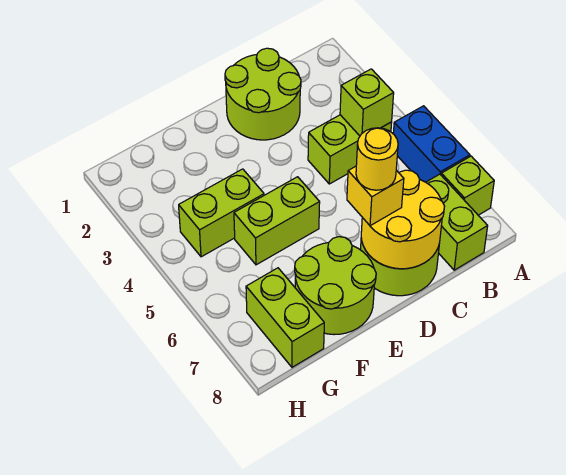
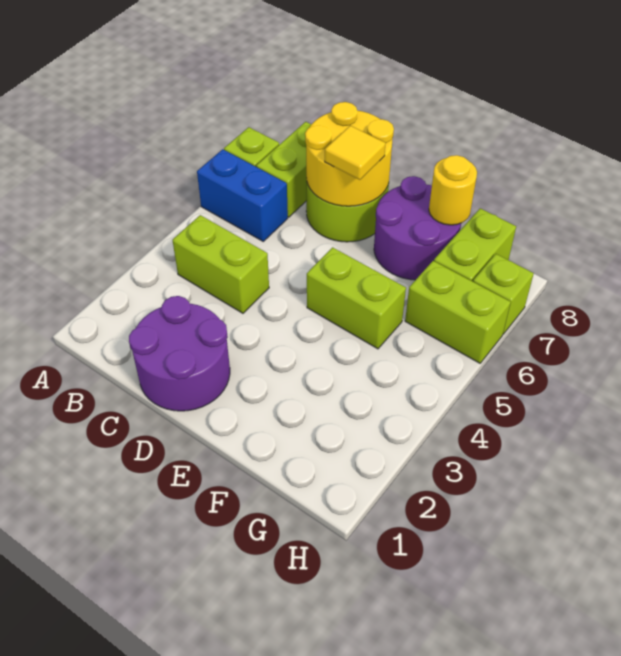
blue brick A5:A6 level 1 -> blue brick A6:B6 level 1
lime brick B4 level 2 -> lime brick H7 level 1
lime round brick C1:D2 level 1 -> purple round brick C1:D2 level 1
yellow brick D7 level 3 -> yellow tile D7 level 3
yellow round brick D7 level 4 -> yellow round brick F8 level 2
lime round brick E7:F8 level 1 -> purple round brick E7:F8 level 1
lime brick F4:G4 level 1 -> lime brick G6:H6 level 1

